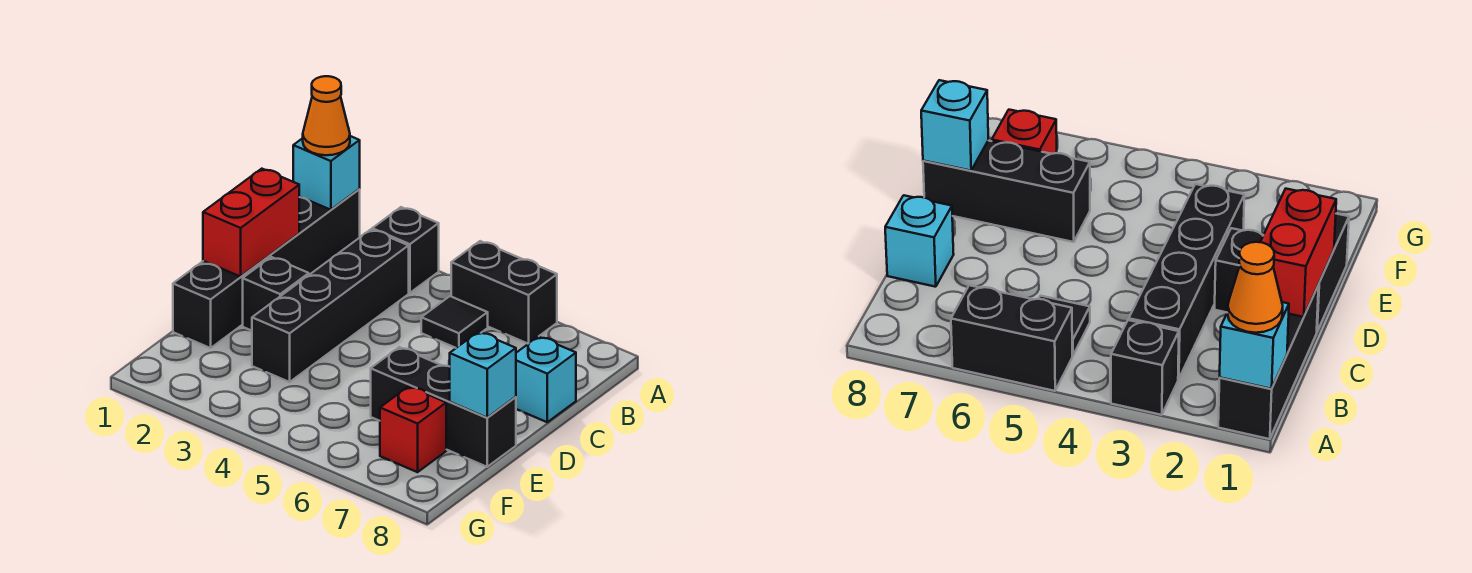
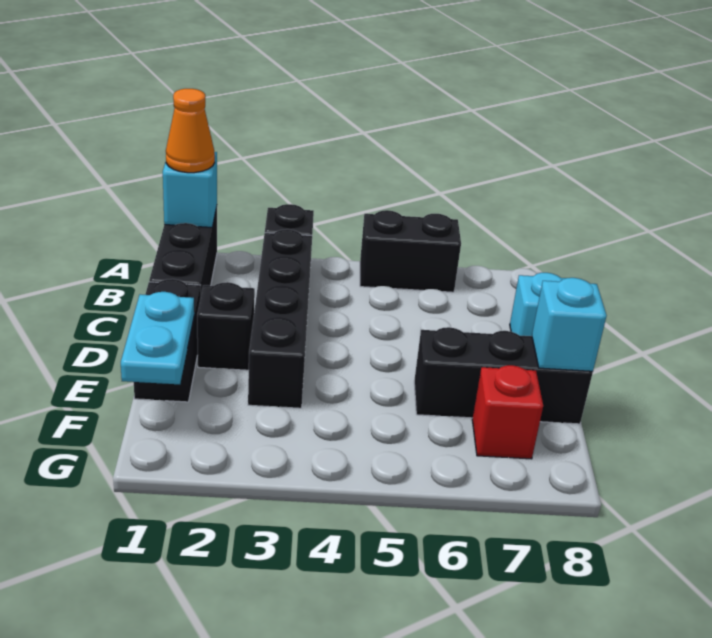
black tile B5 level 1 -> none
red brick C1:D1 level 2 -> none
none -> cyan plate E1:F1 level 2

